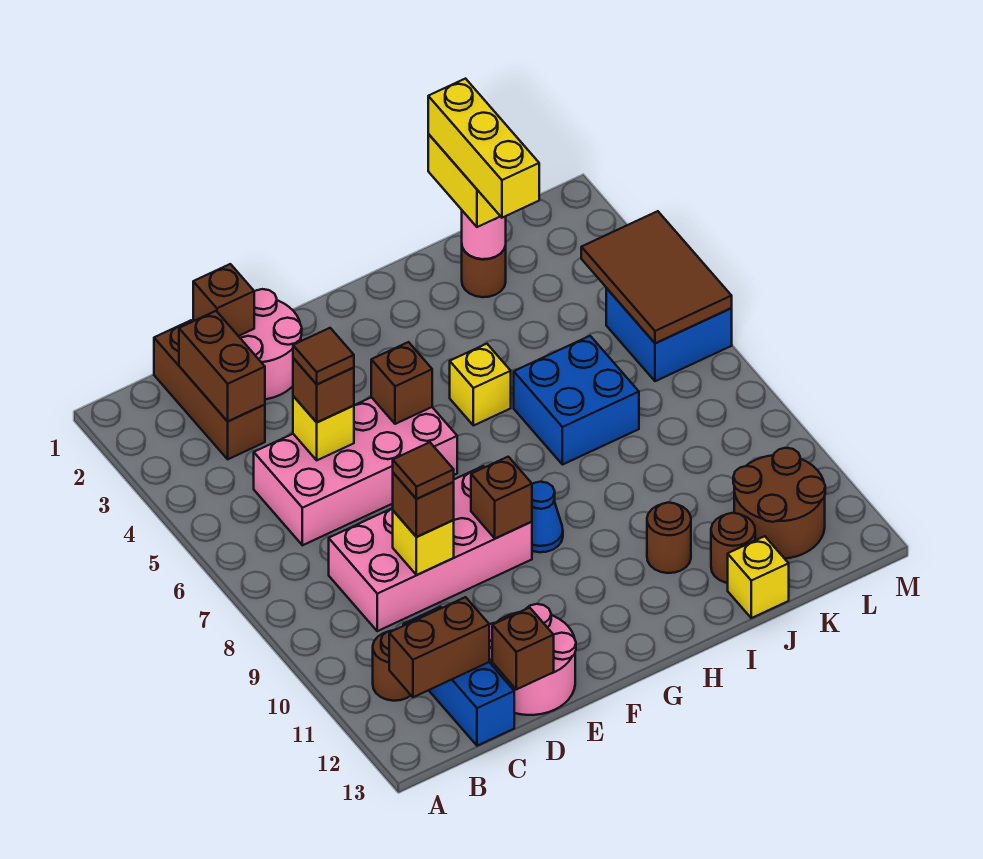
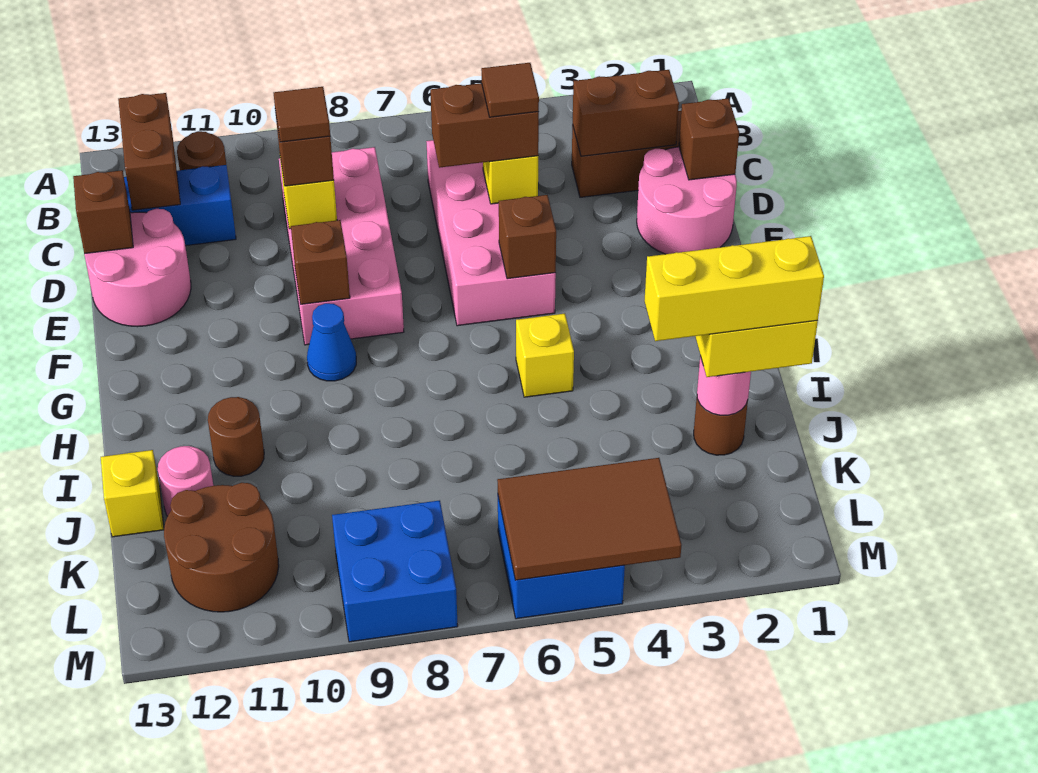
brown brick D5 level 3 -> brown brick D5:D6 level 3
blue brick I6:J7 level 1 -> blue brick L8:M9 level 1
brown round brick J12 level 1 -> pink round brick J12 level 1

